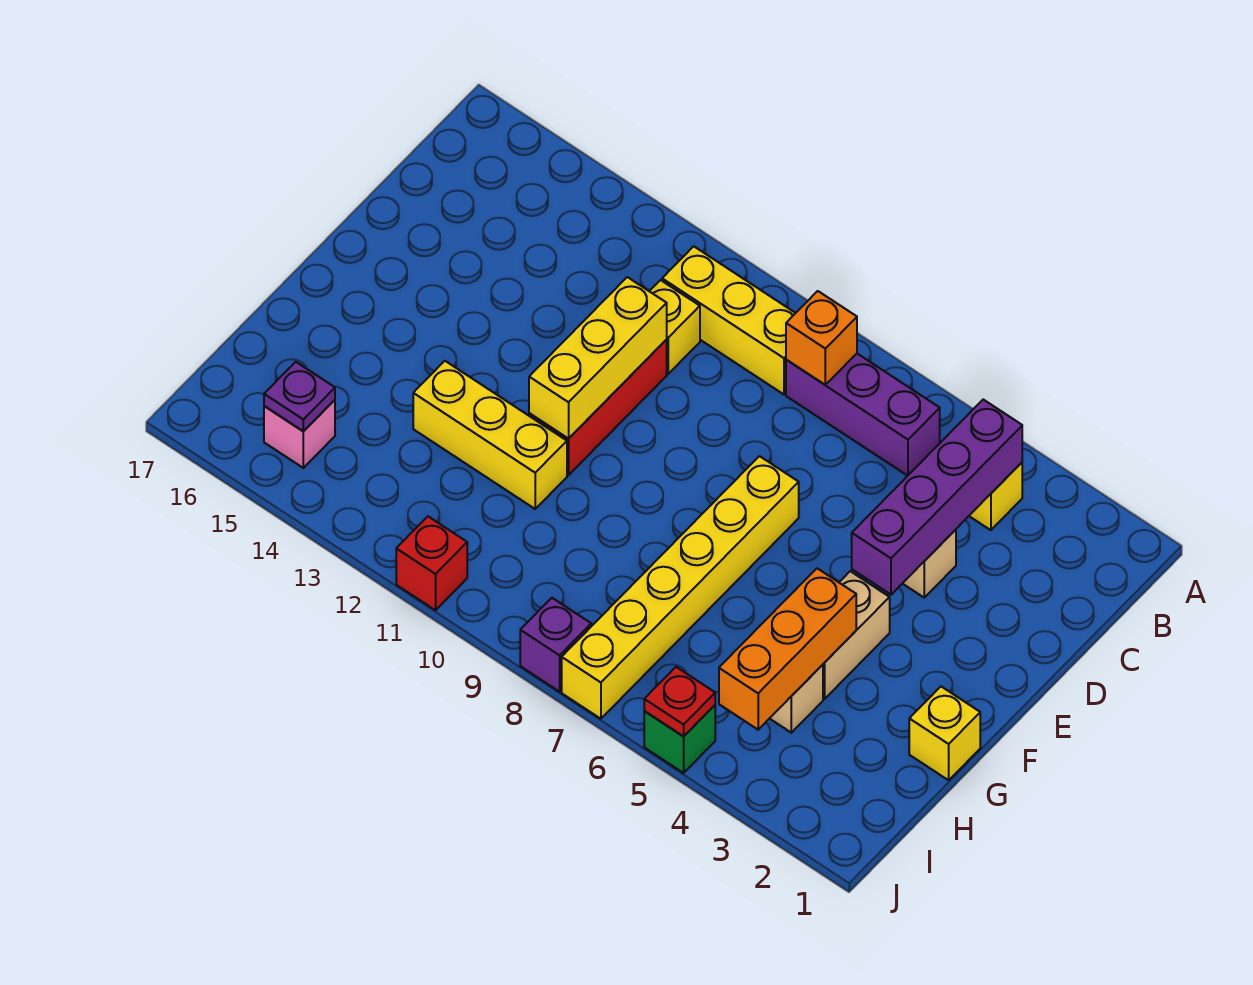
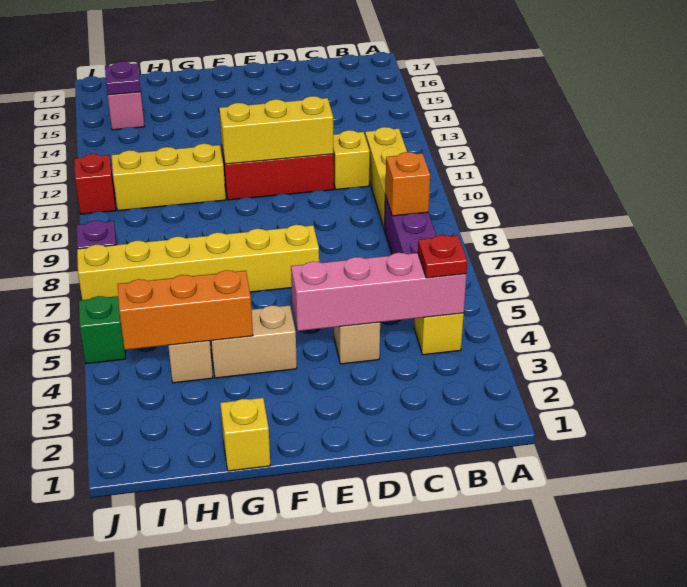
purple brick B4:E4 level 2 -> pink brick B4:E4 level 2
yellow brick G11:G13 level 1 -> yellow brick G11:I11 level 1
red plate J5 level 2 -> red plate B4 level 3

